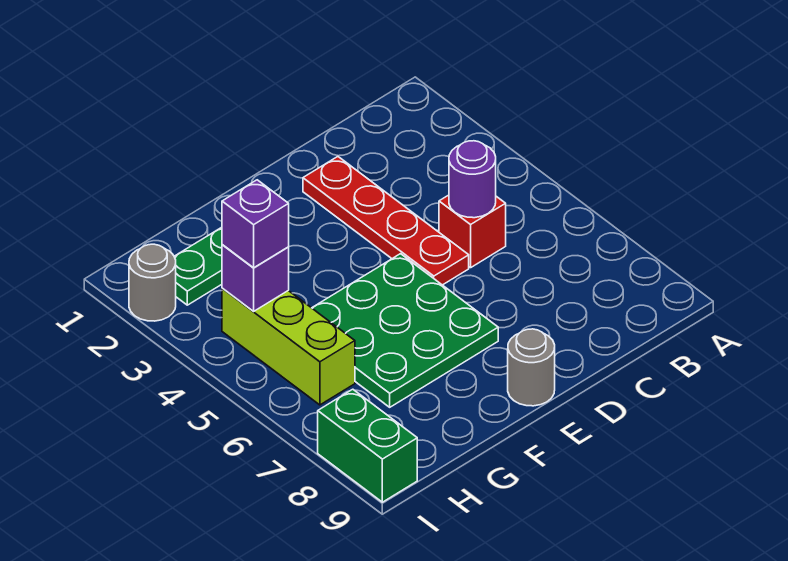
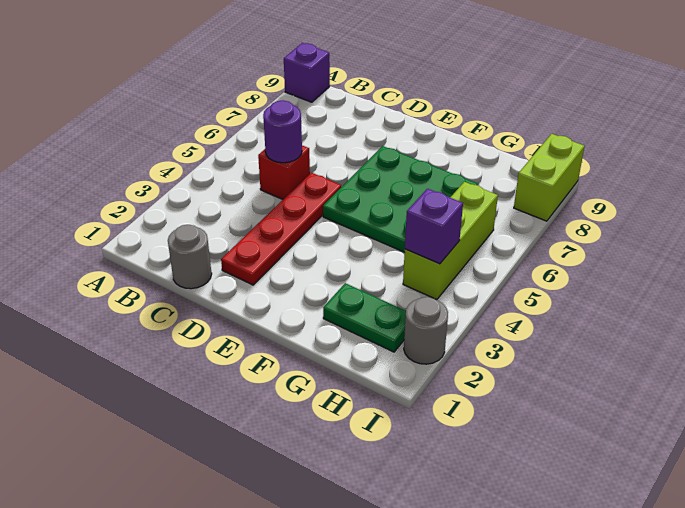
grey round brick E9 level 1 -> grey round brick C1 level 1
purple brick H4 level 3 -> purple brick A9 level 1
green brick I8:I9 level 1 -> lime brick I8:I9 level 1

